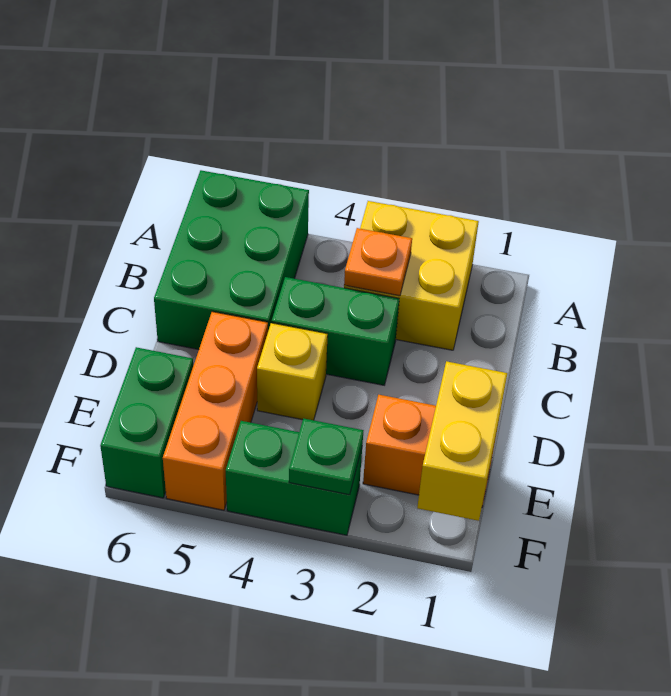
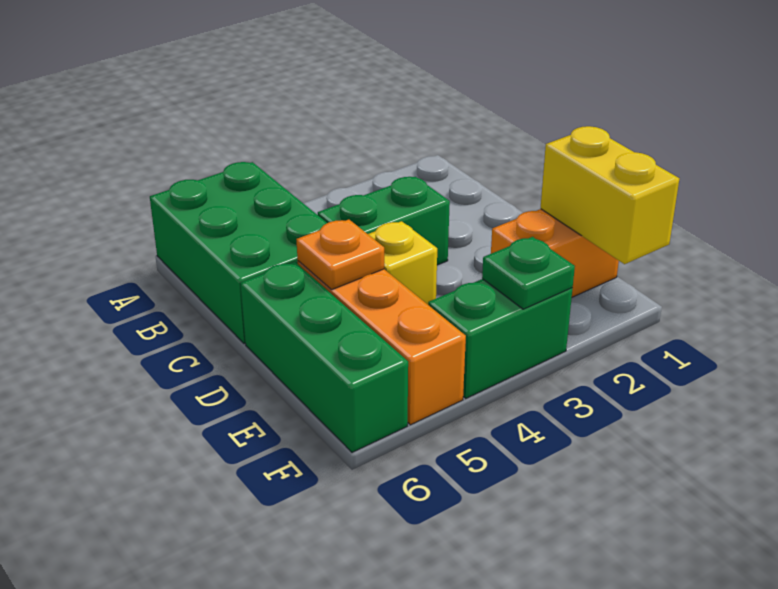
yellow brick A2:B3 level 1 -> none
orange plate B3 level 2 -> orange plate D5 level 2
green brick E6:F6 level 1 -> green brick D6:F6 level 1

